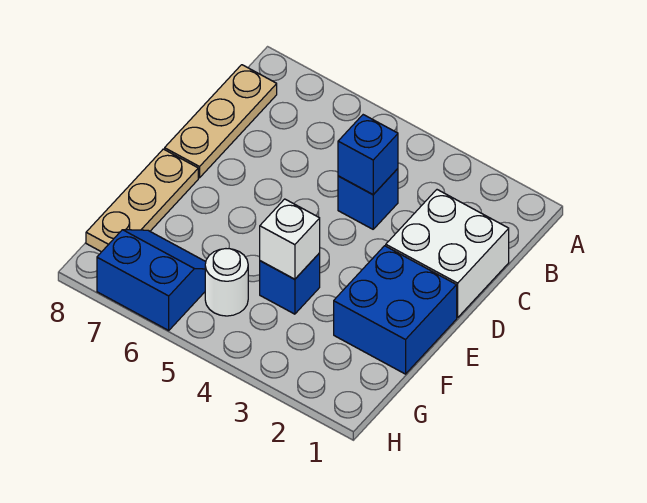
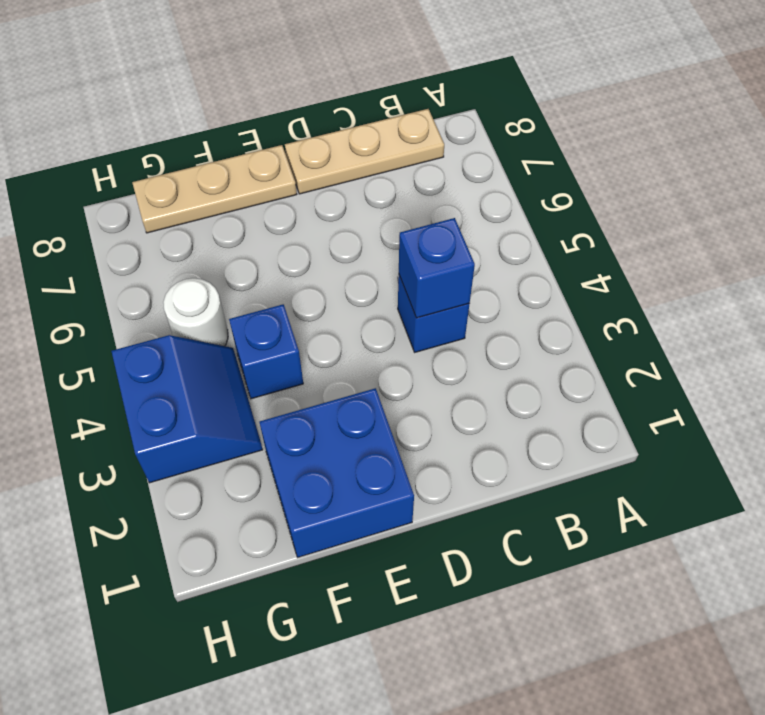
white brick C1:D2 level 1 -> none
white brick F4 level 2 -> none
blue slope G6:H7 level 1 top H -> blue slope G3:H4 level 1 top H

